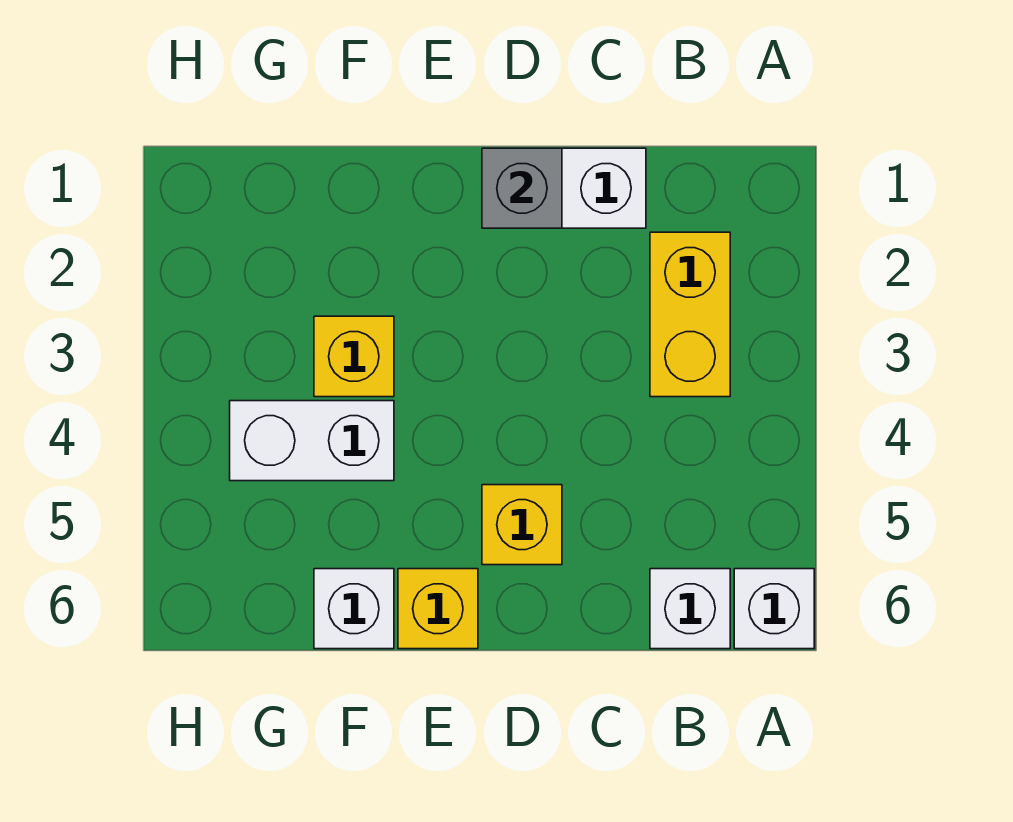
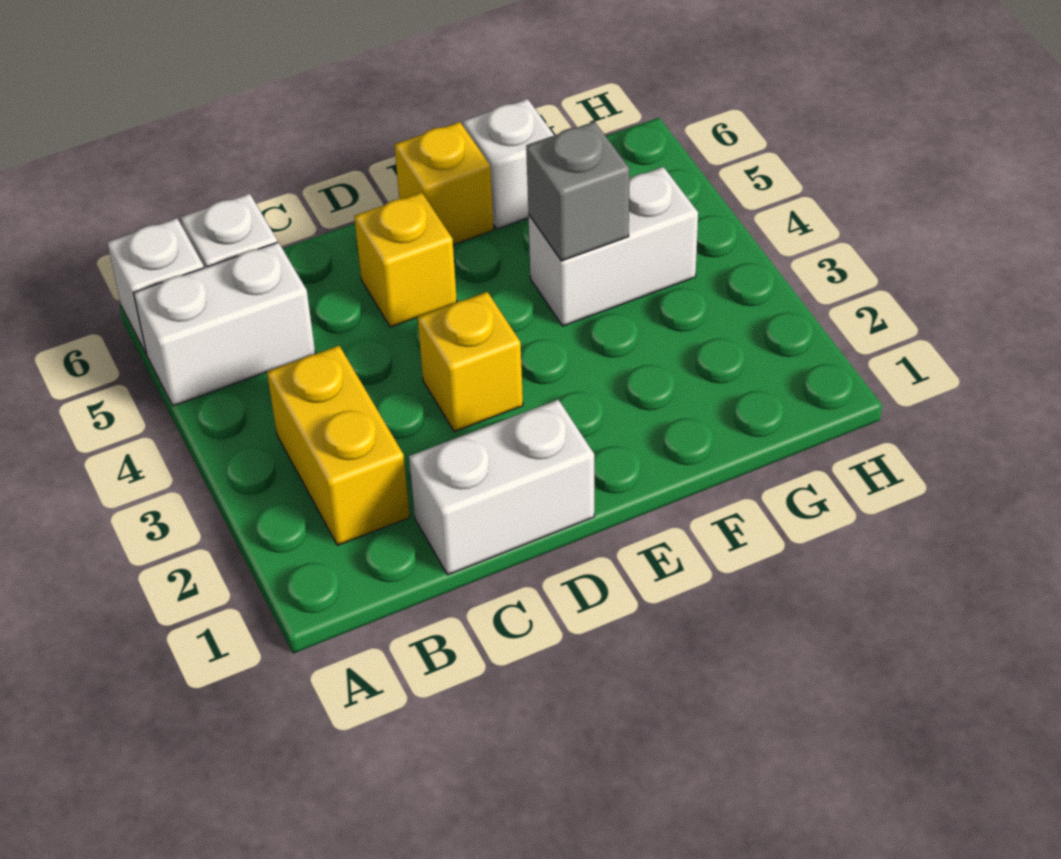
none -> white brick A5:B5 level 1
grey brick D1 level 2 -> grey brick F4 level 2
yellow brick F3 level 1 -> yellow brick D3 level 1

